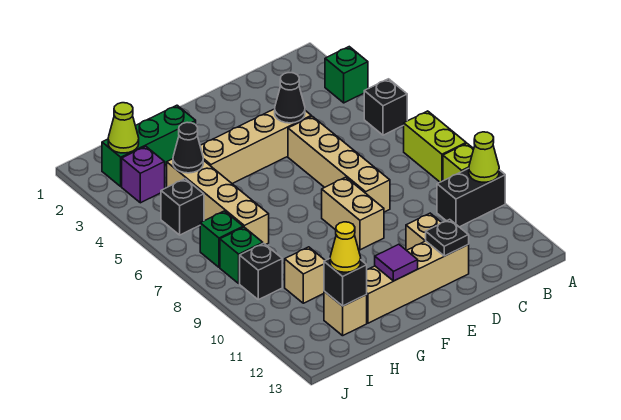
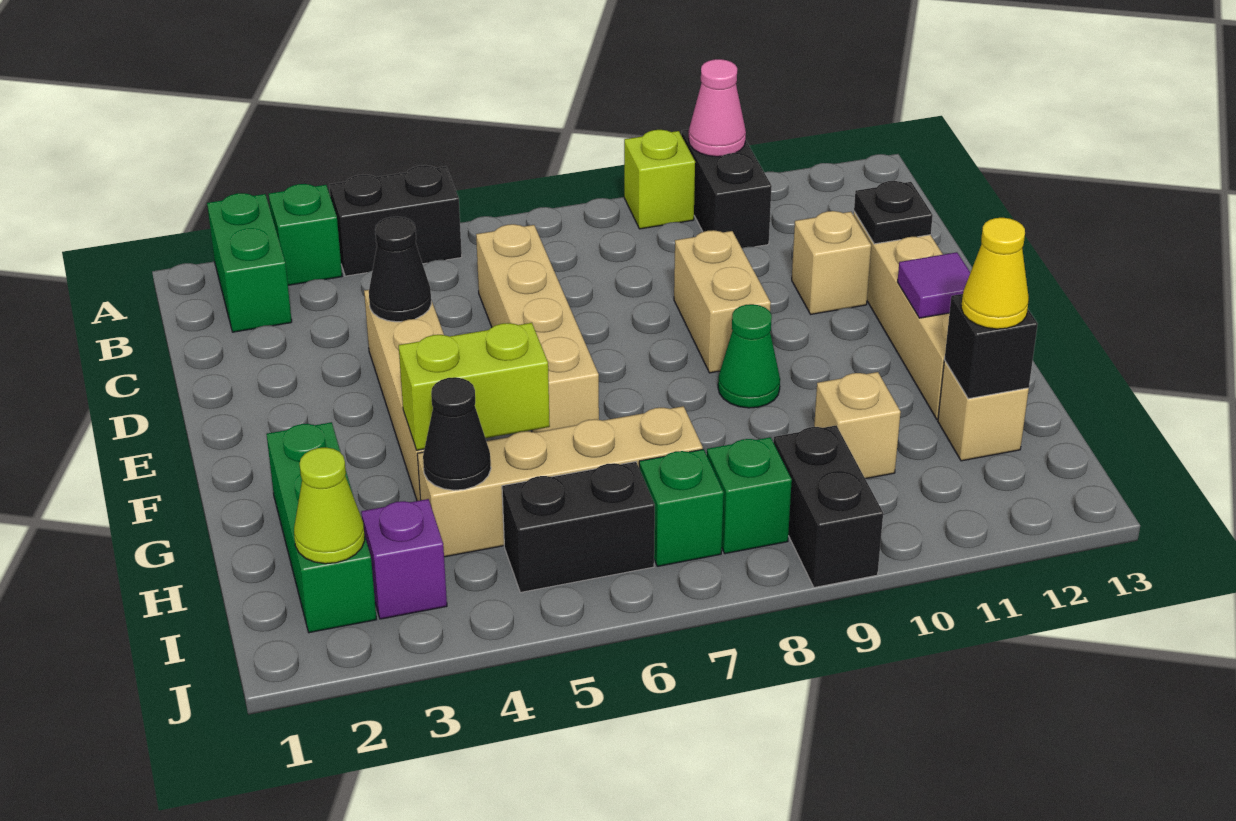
none -> green brick A2:B2 level 1
black brick A5 level 1 -> black brick A4:A5 level 1
lime brick A7:A8 level 1 -> lime brick G4:G5 level 2
lime cone A10 level 2 -> pink cone A10 level 2
tan brick D5:D8 level 1 -> tan brick C6:F6 level 1
tan brick E8:E9 level 1 -> tan brick D9:E9 level 1
none -> green cone F9 level 1
black brick I5 level 1 -> black brick I5:I6 level 1
black brick I9 level 1 -> black brick I9:J9 level 1

